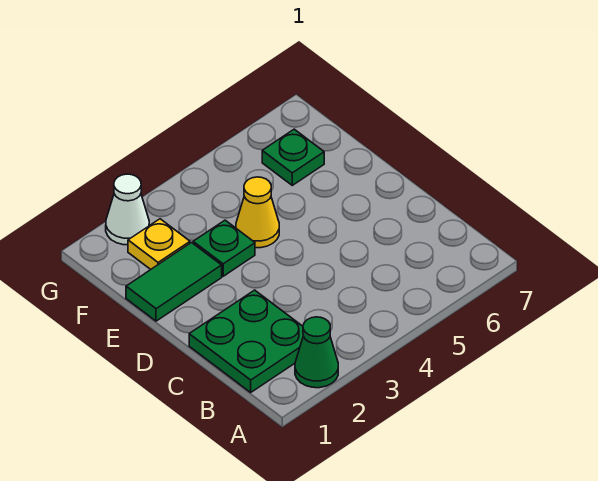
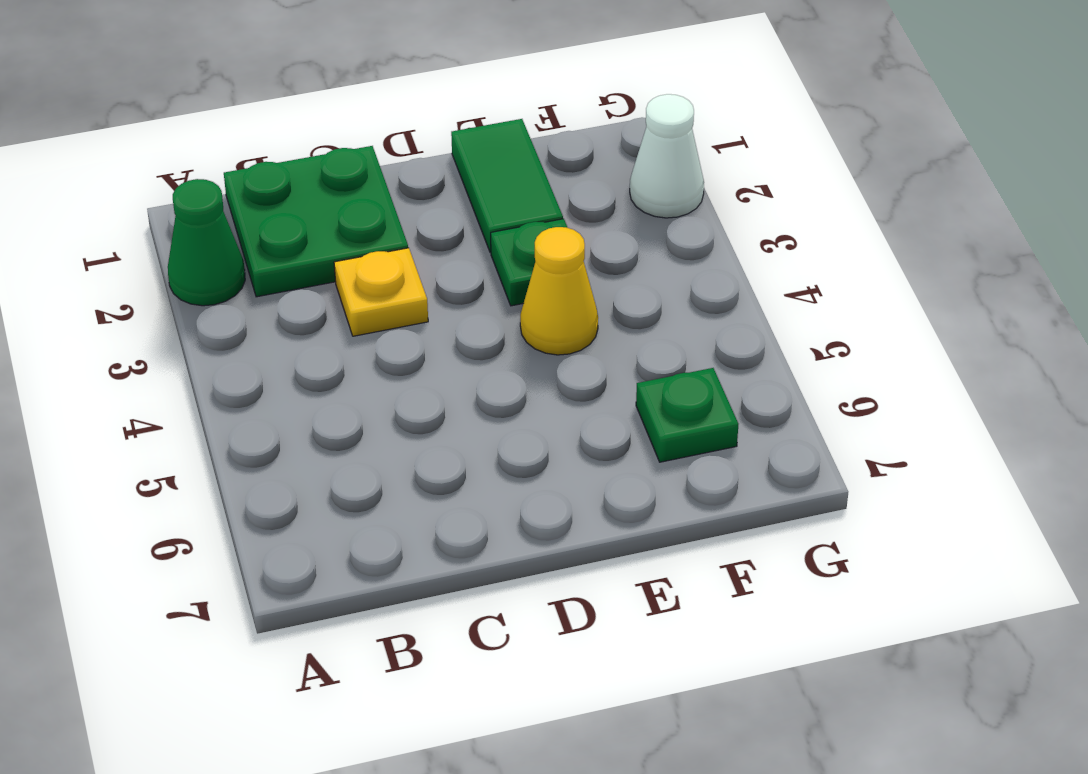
yellow plate F2 level 1 -> yellow plate C3 level 1

